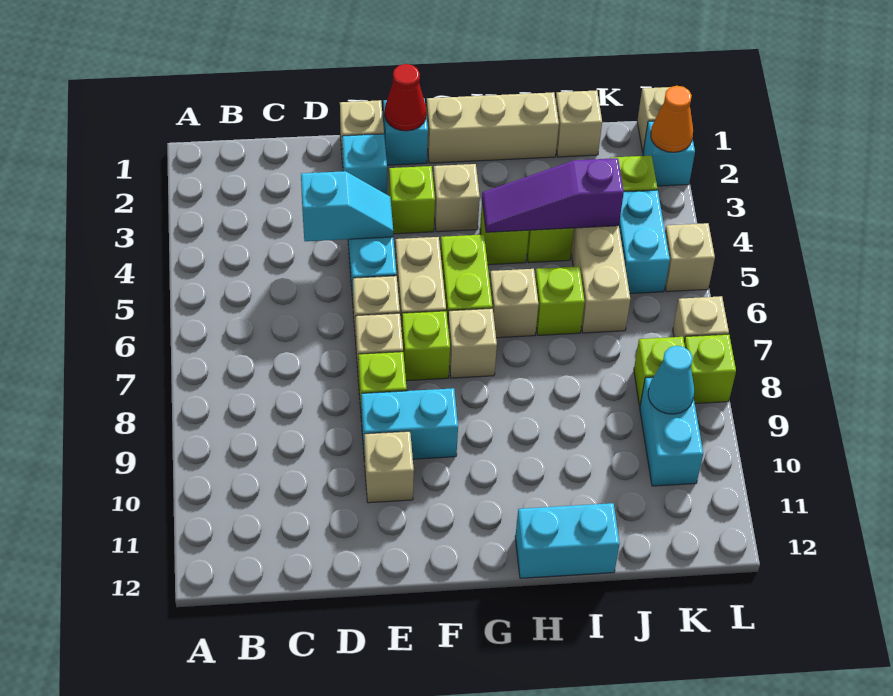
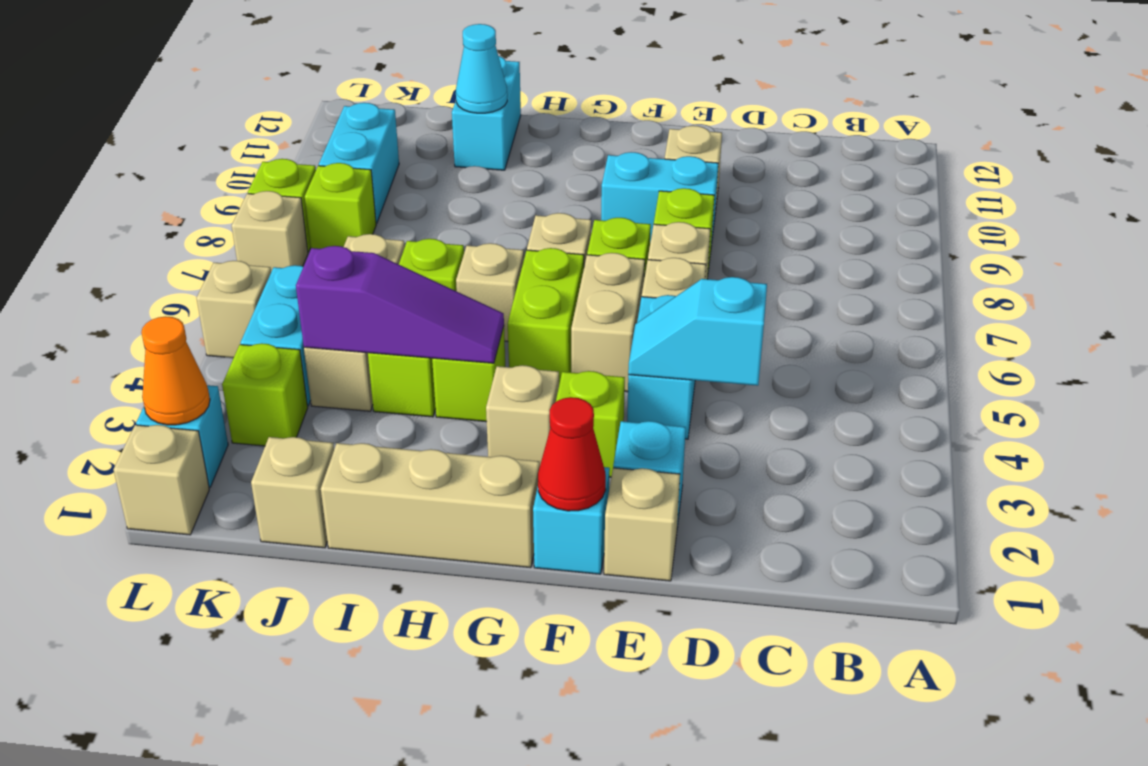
cyan brick H12:I12 level 1 -> cyan brick I11:I12 level 1
cyan cone K9 level 2 -> cyan cone I11 level 2

